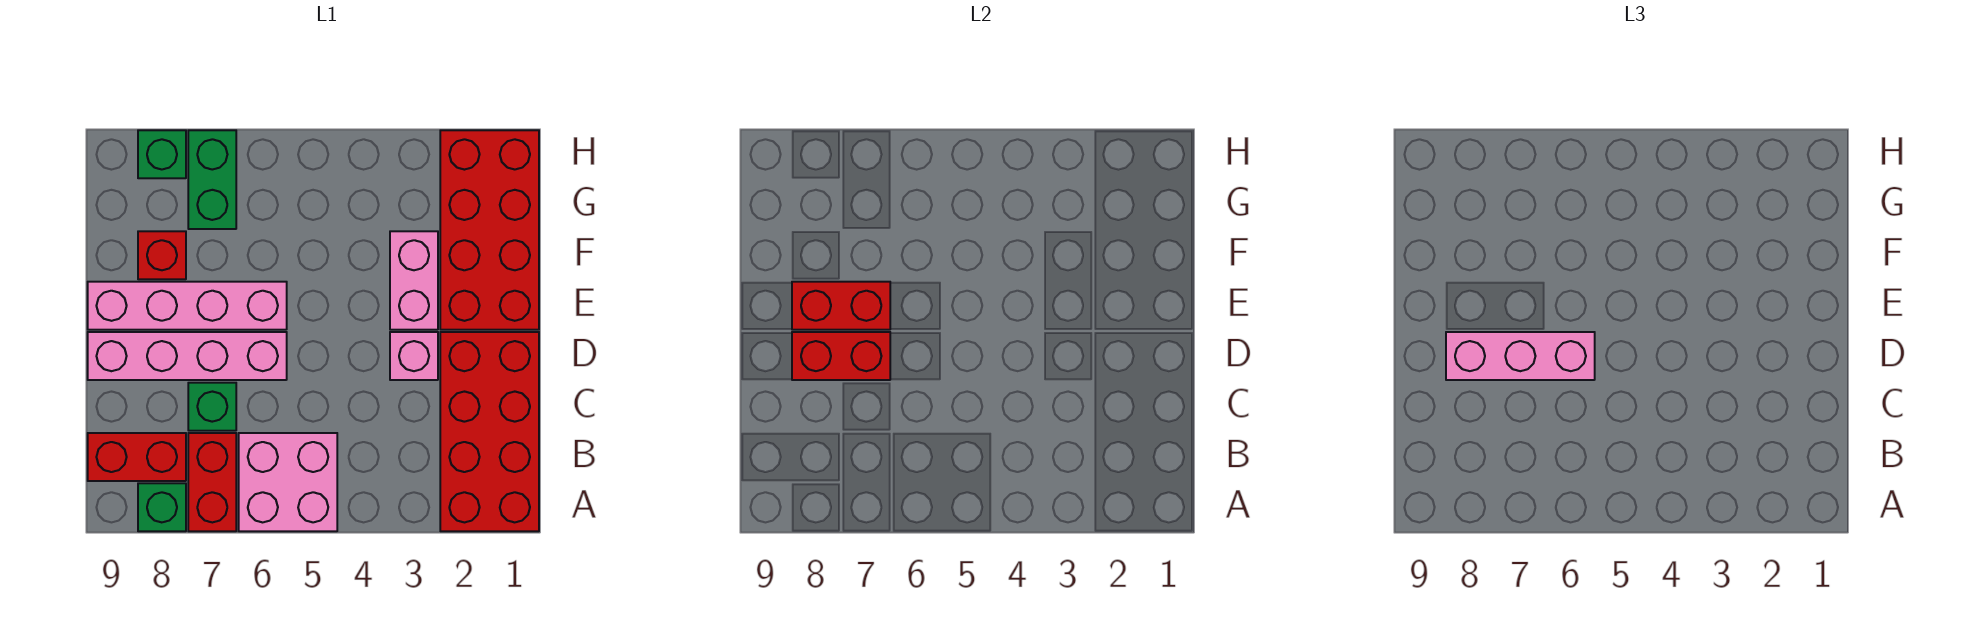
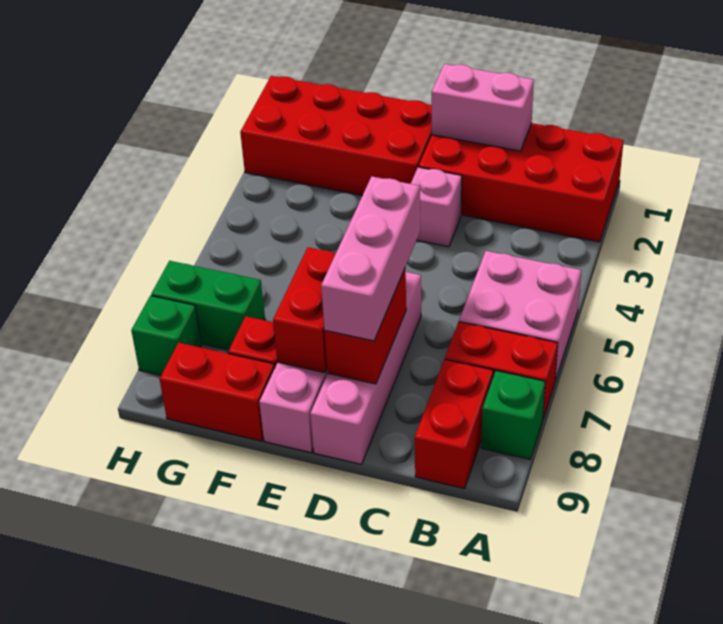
green brick C7 level 1 -> none
pink brick E3:F3 level 1 -> pink brick C1:D1 level 2
none -> red brick F9:G9 level 1

